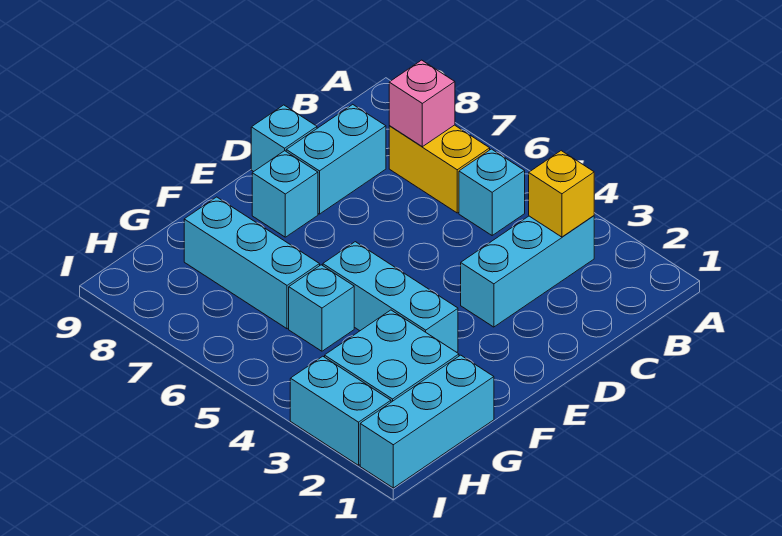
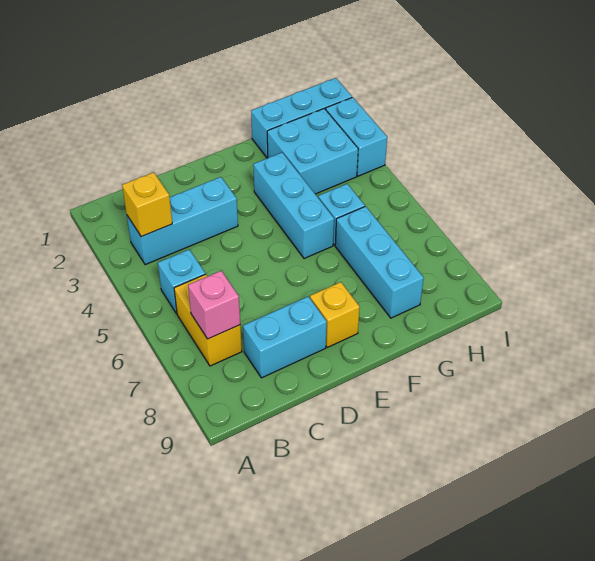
cyan brick D9 level 1 -> none
cyan brick E8 level 1 -> yellow brick E8 level 1

